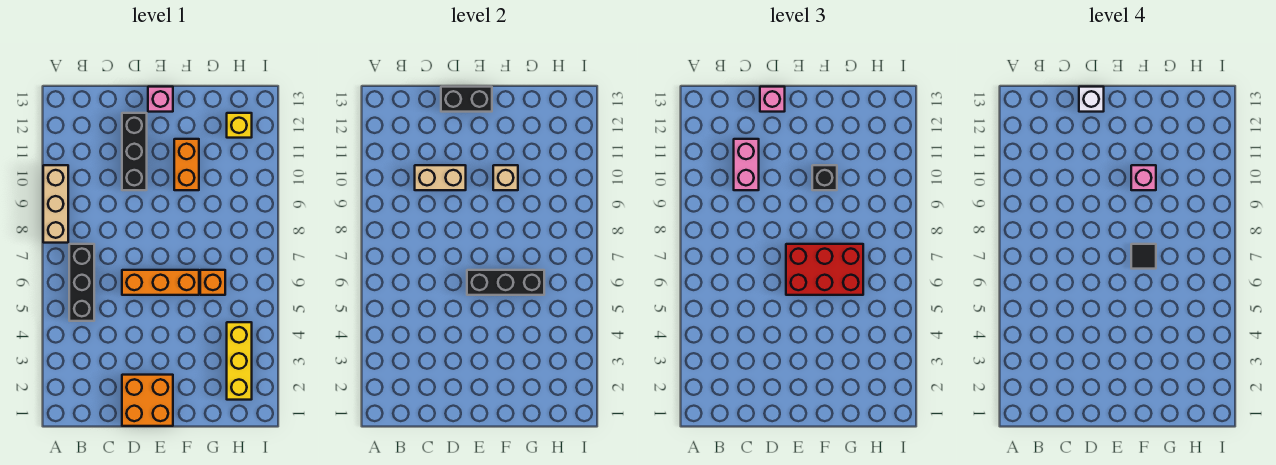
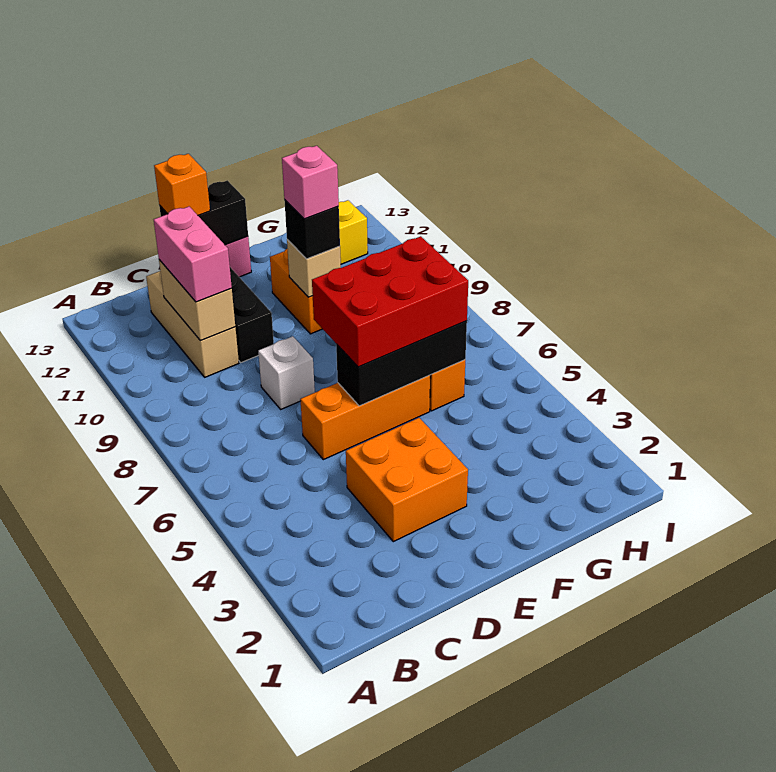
tan brick A8:A10 level 1 -> tan brick C10:C12 level 1
black brick B5:B7 level 1 -> none
tan brick C10:D10 level 2 -> tan brick C10:C11 level 2
orange brick D1:E2 level 1 -> orange brick D3:E4 level 1
pink brick D13 level 3 -> orange brick D13 level 3
white brick D13 level 4 -> white brick D8 level 1
black tile F7 level 4 -> none
yellow brick H2:H4 level 1 -> none

